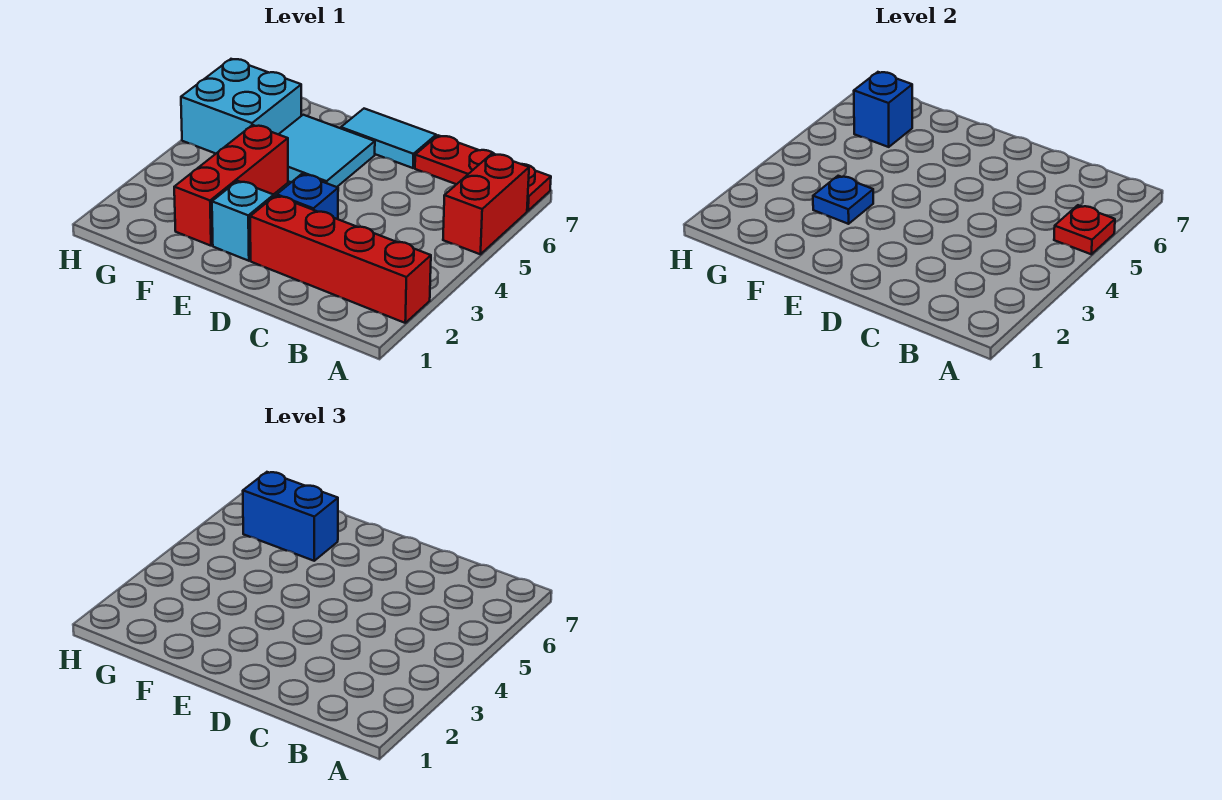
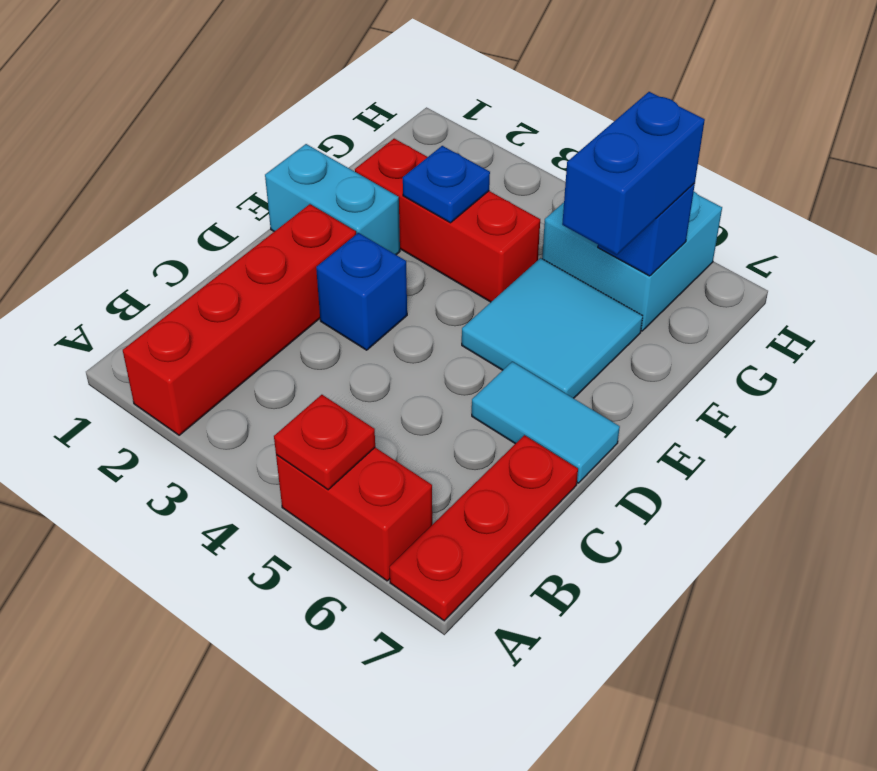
cyan tile D7:E7 level 1 -> cyan tile D6:D7 level 1
cyan brick E2 level 1 -> cyan brick E1:E2 level 1

